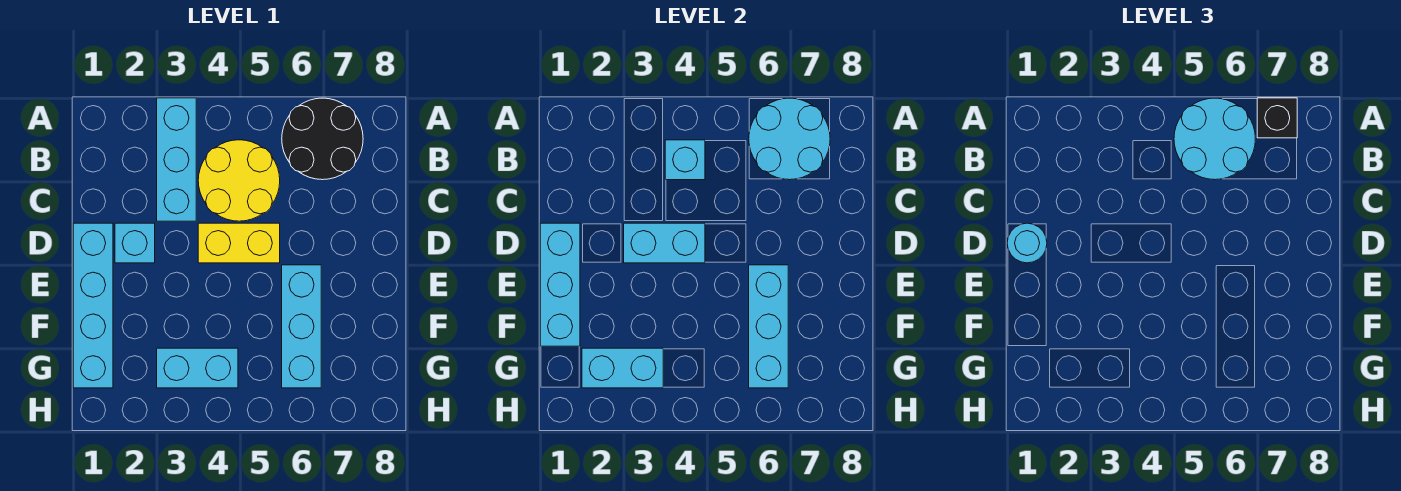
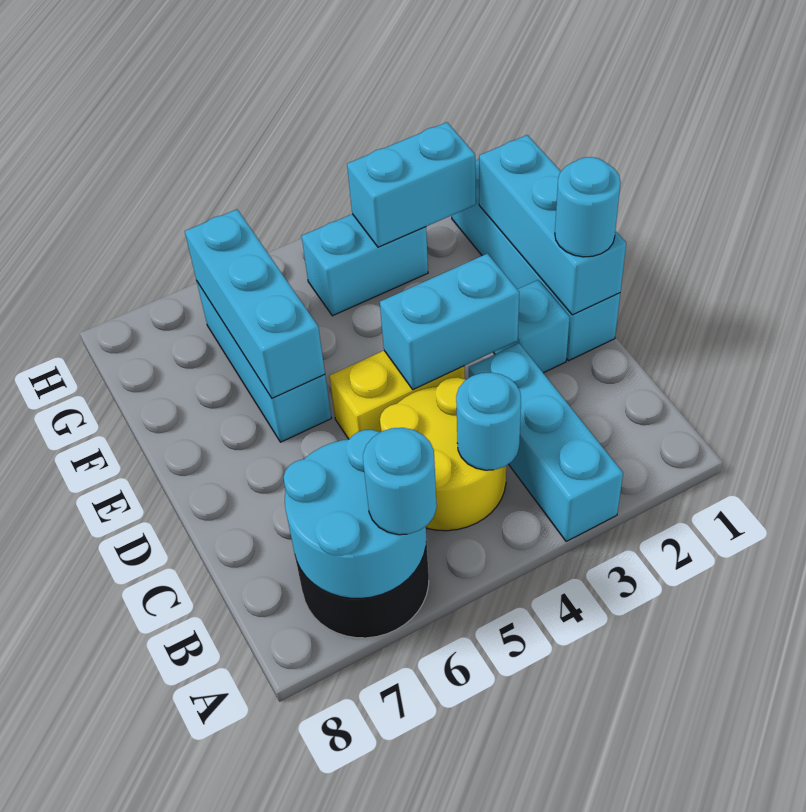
cyan round brick A5:B6 level 3 -> cyan round brick A6 level 3
black brick A7 level 3 -> none
cyan brick B4 level 2 -> cyan round brick B4 level 2

